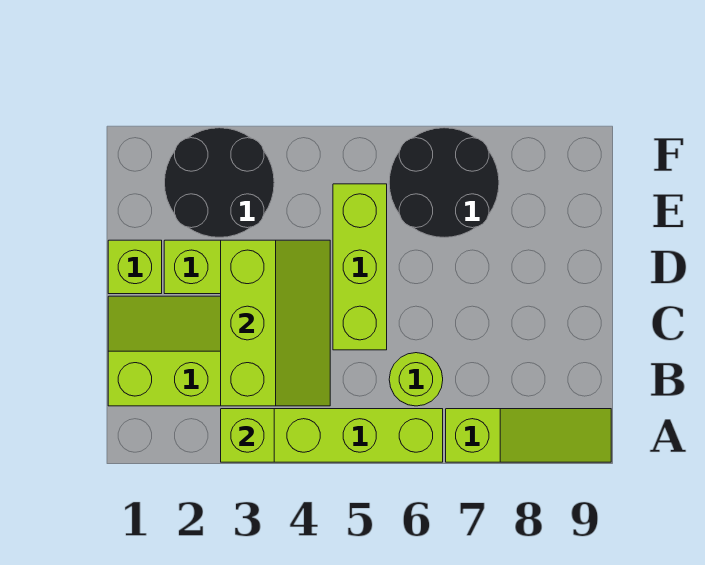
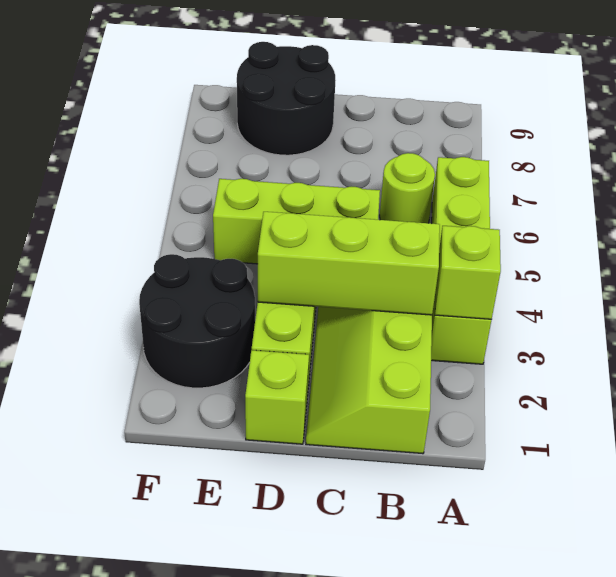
lime slope A7:A9 level 1 top 7 -> none
black round brick E6:F7 level 1 -> black round brick D8:E9 level 1

